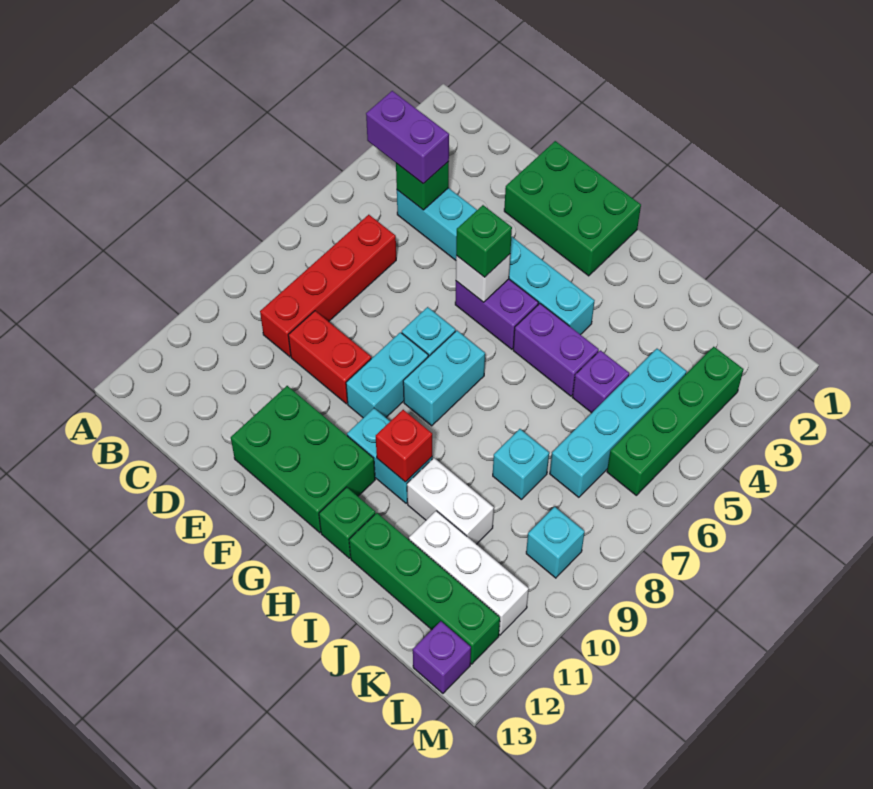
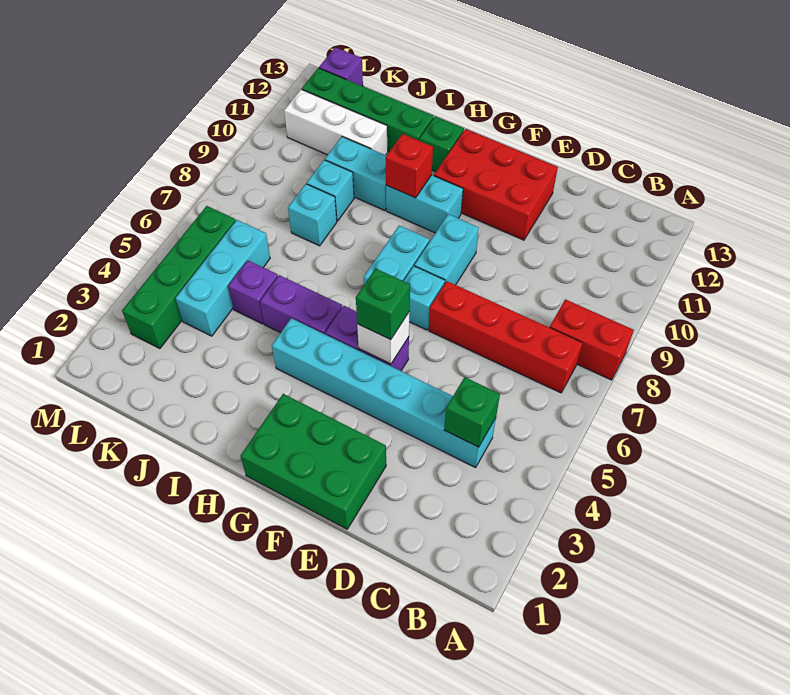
purple brick B4:C4 level 3 -> none
red brick C6:C9 level 1 -> red brick B7:E7 level 1
red brick D9:E9 level 1 -> red brick A8:B8 level 1
green brick E11:G12 level 1 -> red brick E11:G12 level 1
white brick I10:J10 level 1 -> cyan brick I10:J10 level 1
cyan brick K4:K7 level 1 -> cyan brick K4:K6 level 1
cyan brick L9 level 1 -> cyan brick J9 level 1

